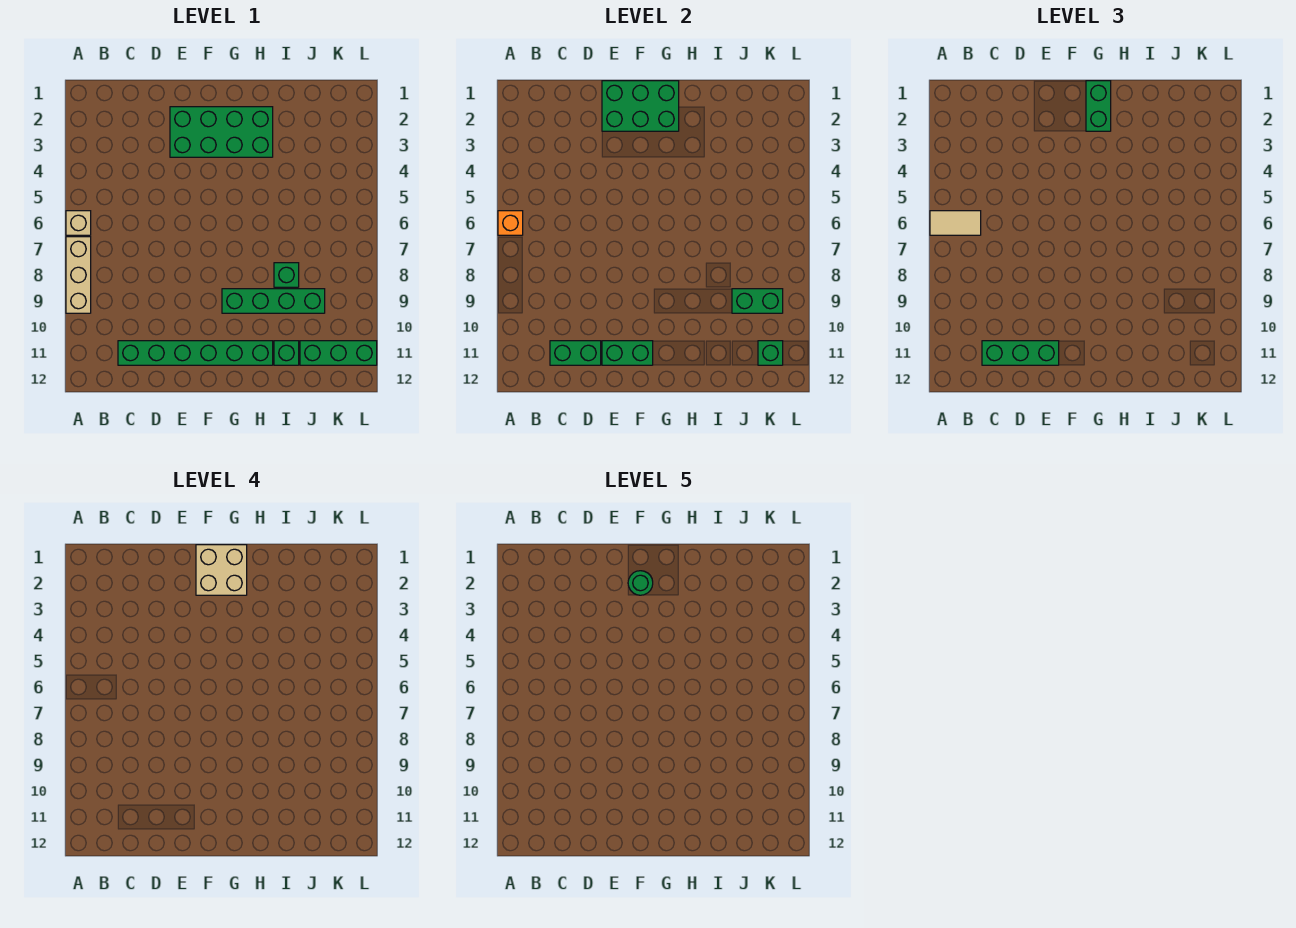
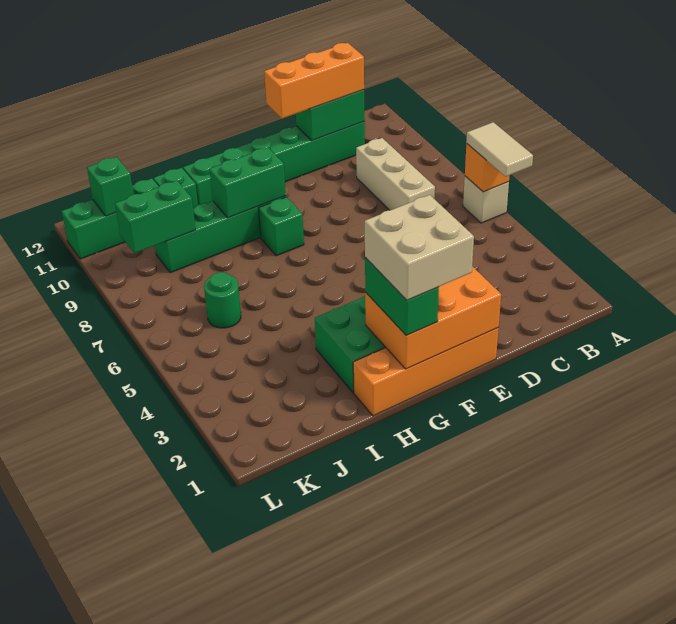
tan tile A6:B6 level 3 -> tan tile A5:A6 level 3
tan brick A7:A9 level 1 -> tan brick C7:C9 level 1
green brick C11:E11 level 3 -> orange brick C11:E11 level 3
none -> orange brick E1:H1 level 1
green brick E1:G2 level 2 -> orange brick E1:G2 level 2
green brick E11:F11 level 2 -> green brick G9:H9 level 2
green round brick F2 level 5 -> green round brick J6 level 1
green brick I8 level 1 -> green brick G8 level 1

